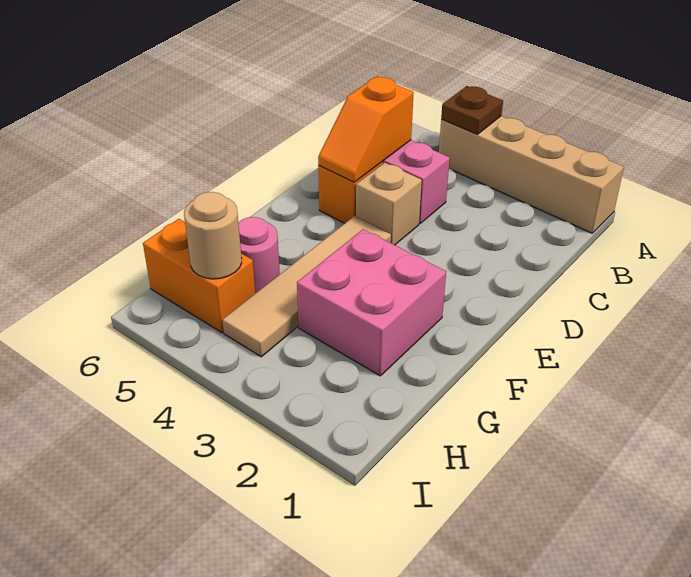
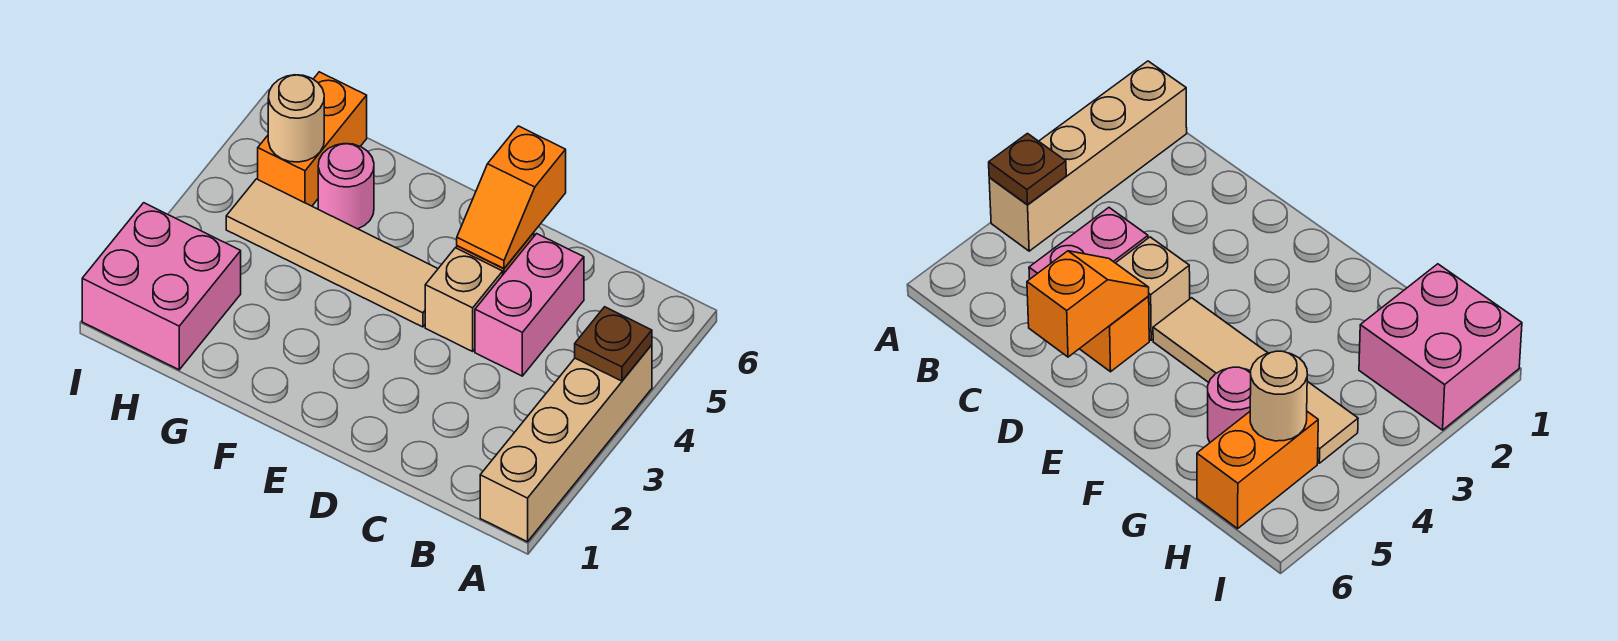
orange slope C5:D5 level 2 top C -> orange slope D5:D6 level 2 top 6
pink brick F2:G3 level 1 -> pink brick H1:I2 level 1

